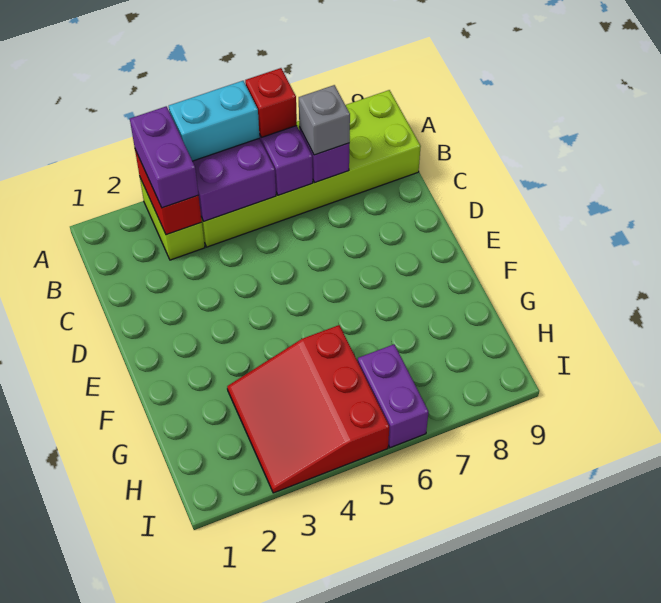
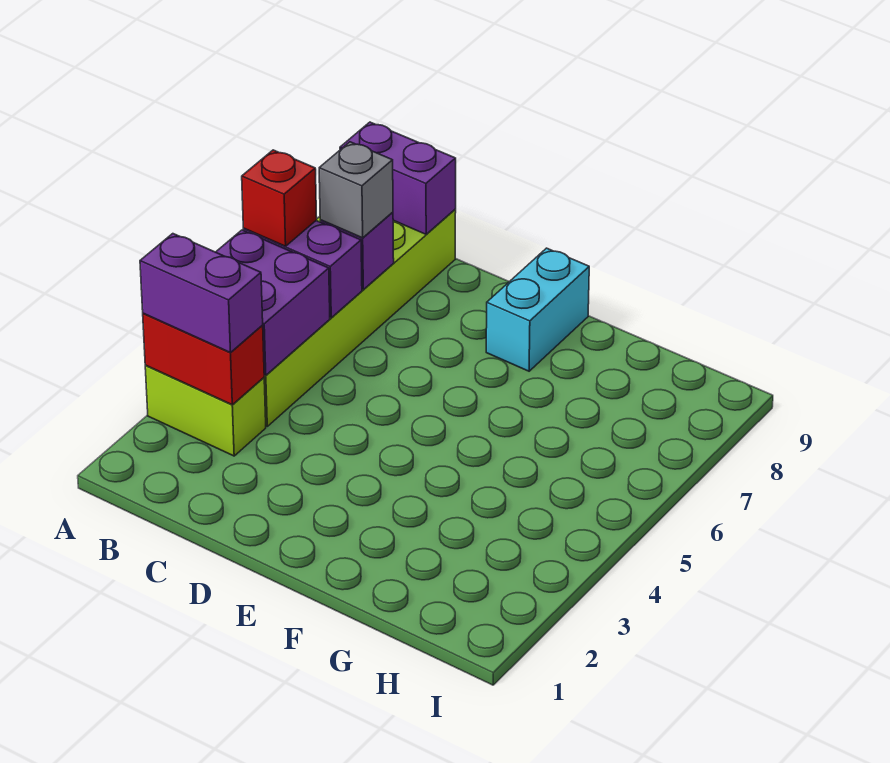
cyan brick A4:A5 level 3 -> cyan brick E8:E9 level 1
red slope G3:I5 level 1 top 5 -> none
purple brick H6:I6 level 1 -> purple brick A9:B9 level 2

